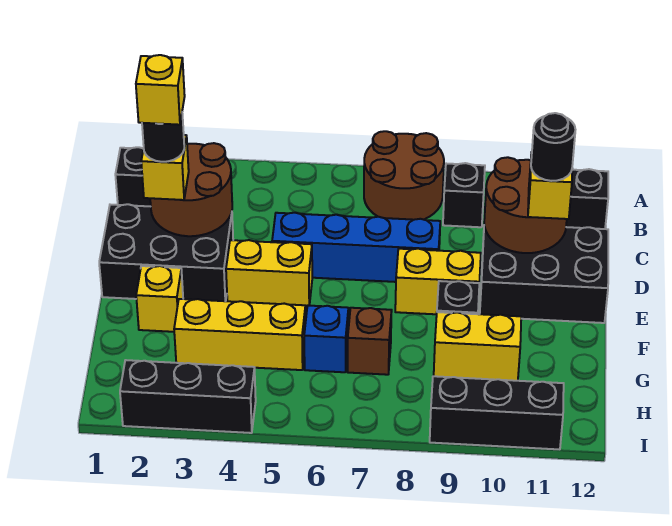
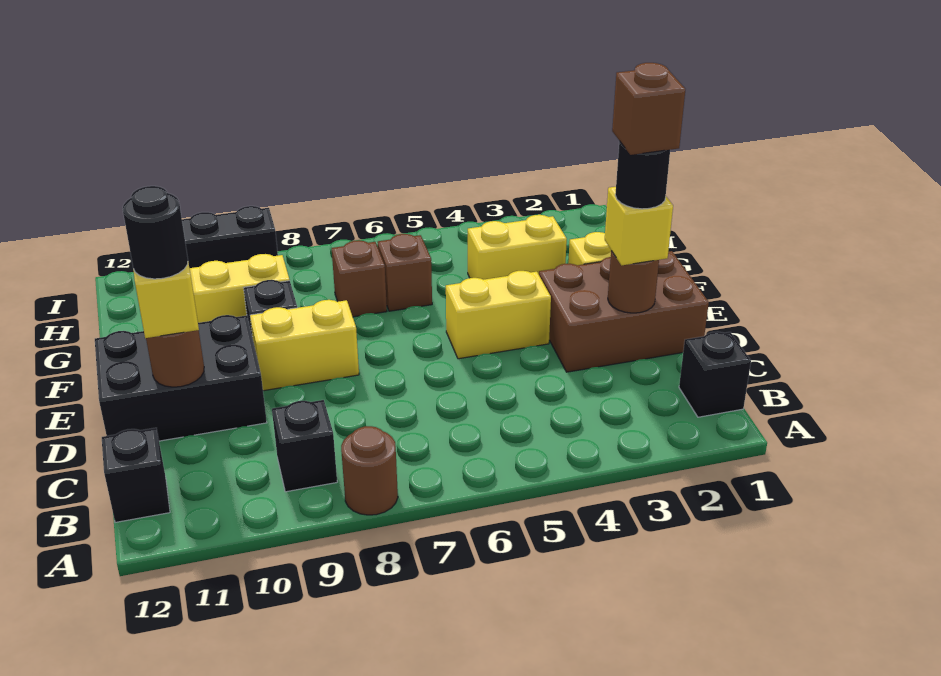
brown round brick A7:B8 level 1 -> brown round brick A8 level 1
brown round brick C2:D3 level 2 -> brown round brick D2 level 2
brown round brick C10:D11 level 2 -> brown round brick D11 level 2
black brick D1:E3 level 1 -> brown brick D1:E3 level 1
yellow brick D2 level 5 -> brown brick D2 level 5
blue brick D5:D8 level 1 -> none
yellow brick G3:G5 level 1 -> yellow brick G3:G4 level 1
blue brick G6 level 1 -> brown brick G6 level 1
black brick I2:I4 level 1 -> none

